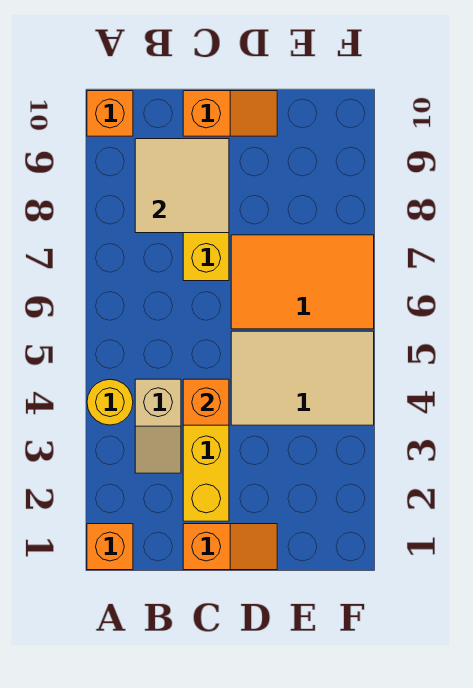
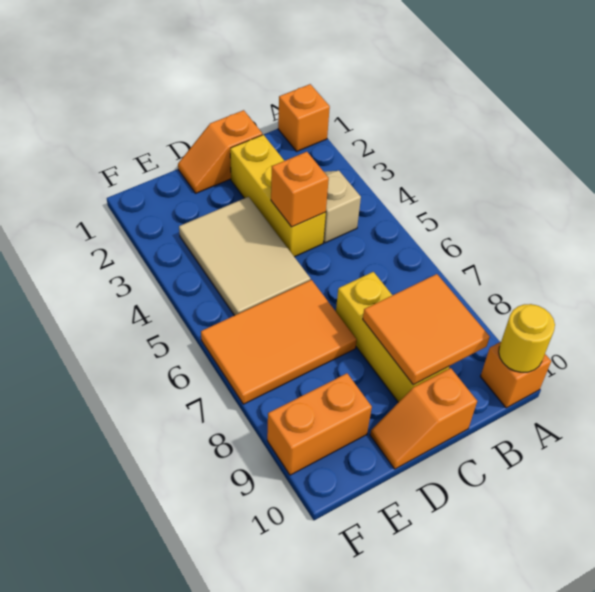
yellow round brick A4 level 1 -> yellow round brick A10 level 2
tan tile B8:C9 level 2 -> orange tile B8:C9 level 2
tan tile D4:F5 level 1 -> tan tile D3:E5 level 1
none -> orange brick E9:F9 level 1

